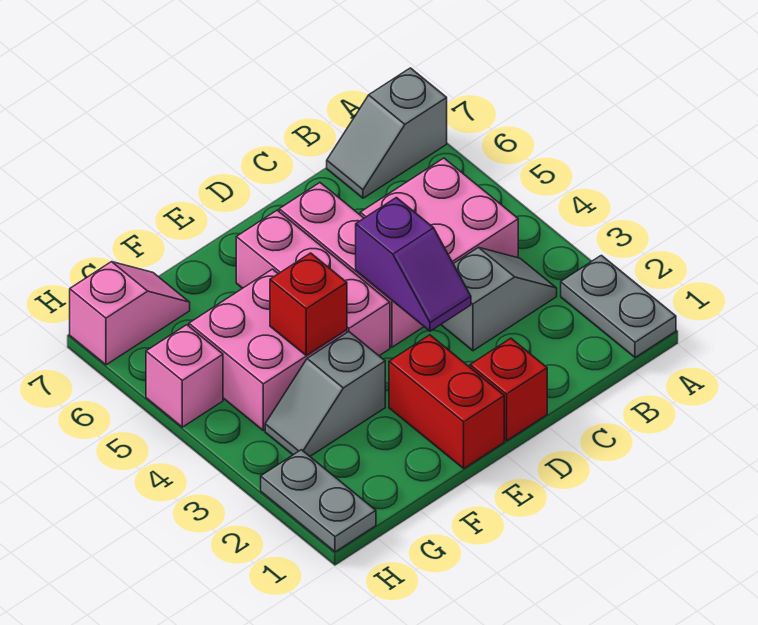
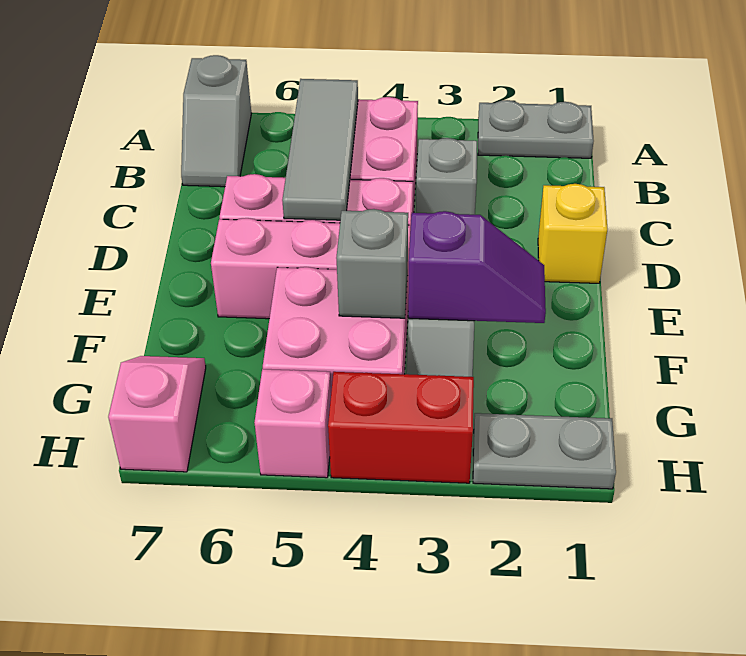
none -> grey tile B5:D5 level 2
red brick D1 level 1 -> yellow brick D1 level 1
purple slope D3:D4 level 2 top 4 -> purple slope F2:F3 level 2 top 3
red brick E1:E2 level 1 -> red brick H3:H4 level 1
red brick F4 level 2 -> grey brick F4 level 2

